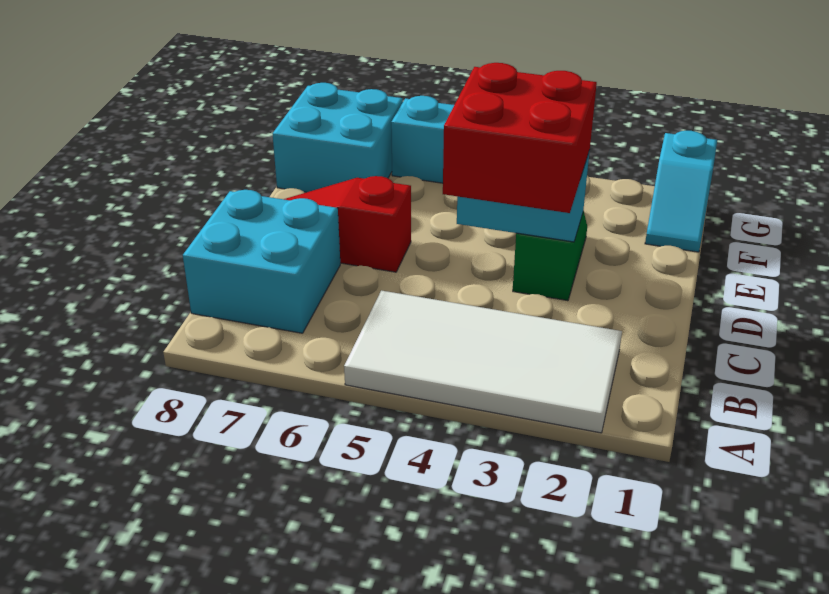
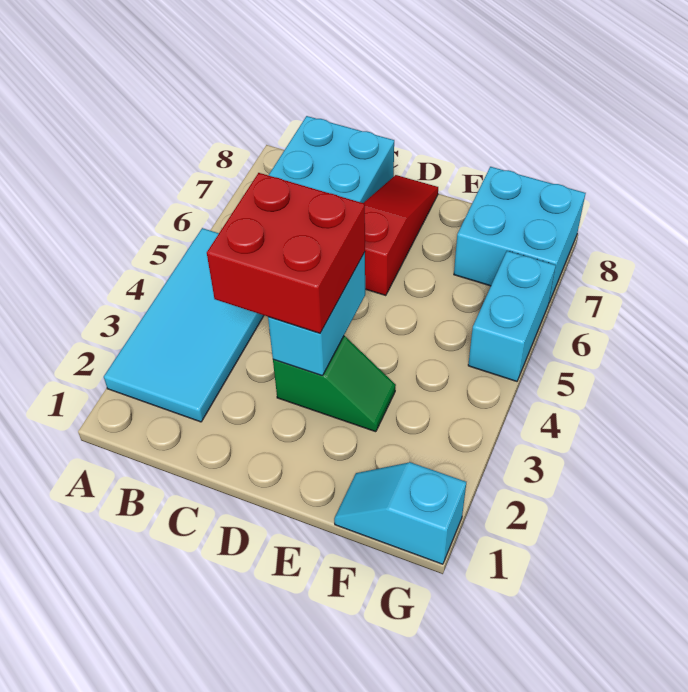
white tile A2:B5 level 1 -> cyan tile A2:B5 level 1

